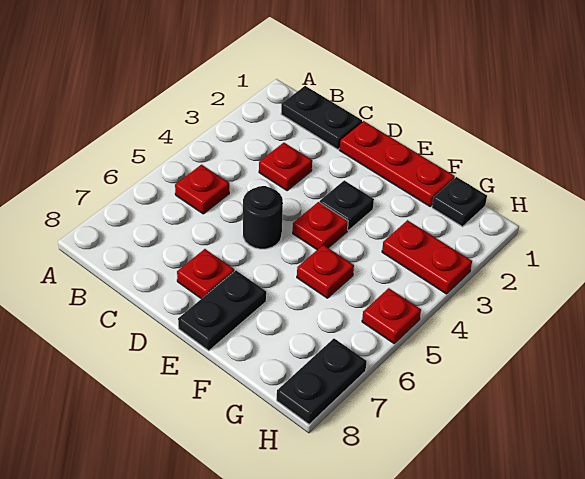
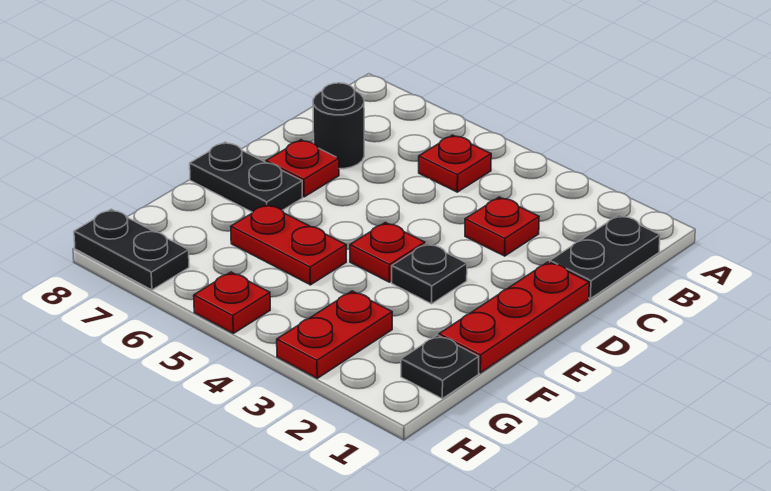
black round brick D5 level 1 -> black round brick C7 level 1
red plate F5 level 1 -> red plate F5:F6 level 1

